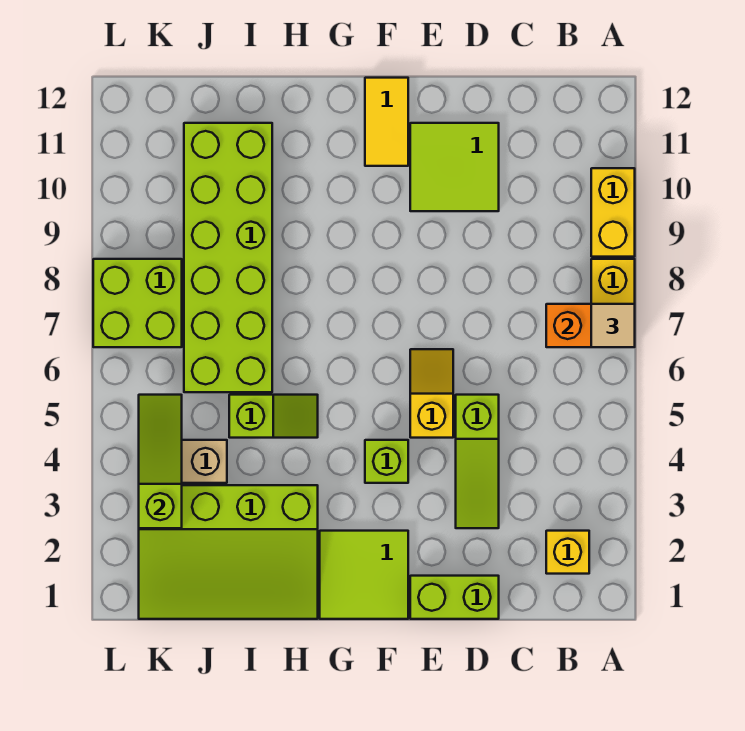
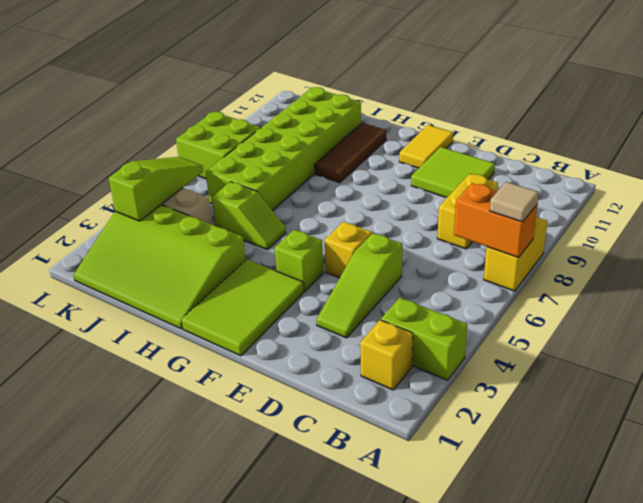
yellow brick A9:A10 level 1 -> yellow brick C8:C9 level 1
lime brick D1:E1 level 1 -> lime brick A3:B3 level 1
lime tile F1:G2 level 1 -> lime tile F1:G3 level 1
none -> brown tile H9:H11 level 1

